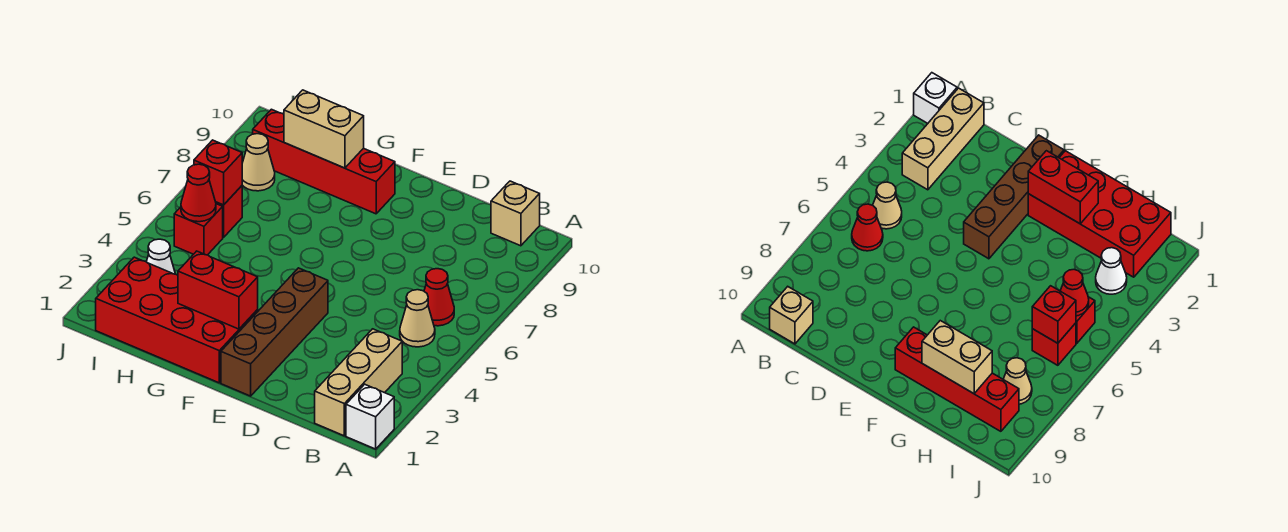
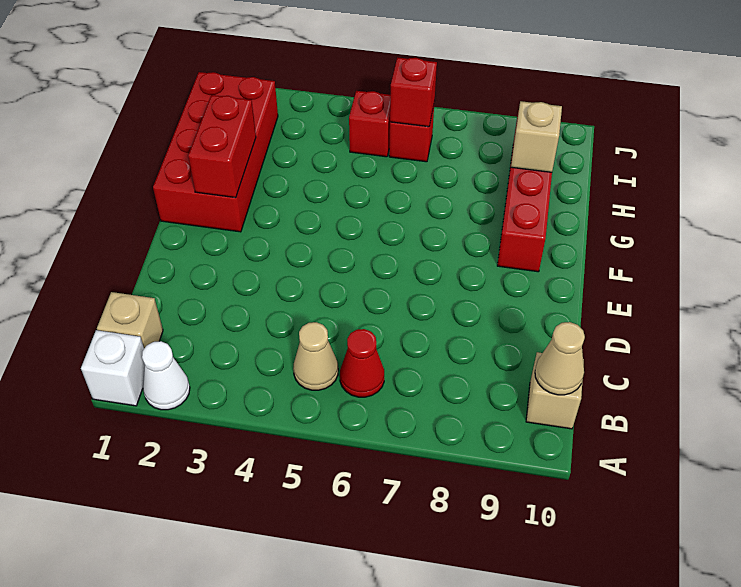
tan brick B1:B3 level 1 -> tan brick B1 level 1
brown brick E1:E4 level 1 -> none
tan brick G9:H9 level 2 -> tan brick H9 level 2
white cone I3 level 1 -> white cone A2 level 1
red cone I5 level 2 -> none
tan cone I8 level 1 -> tan cone B10 level 2

